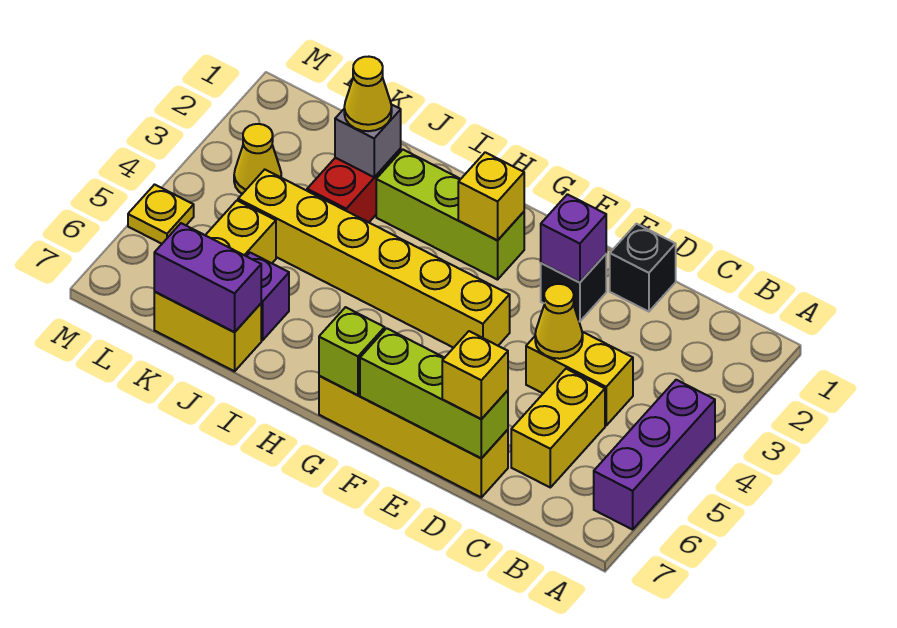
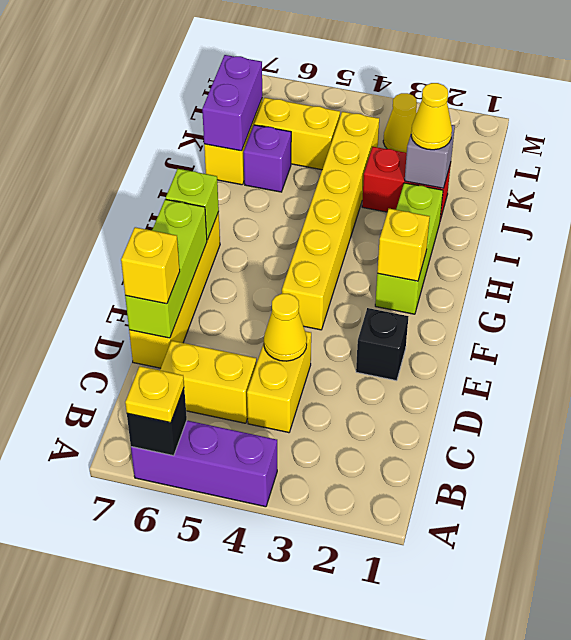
black brick D1 level 1 -> black brick A6 level 2
purple brick E2 level 2 -> none
yellow plate M5 level 1 -> yellow plate A6 level 3

